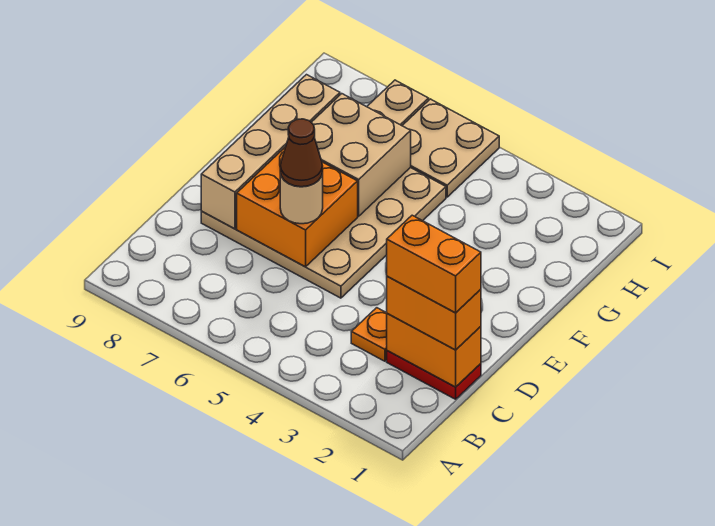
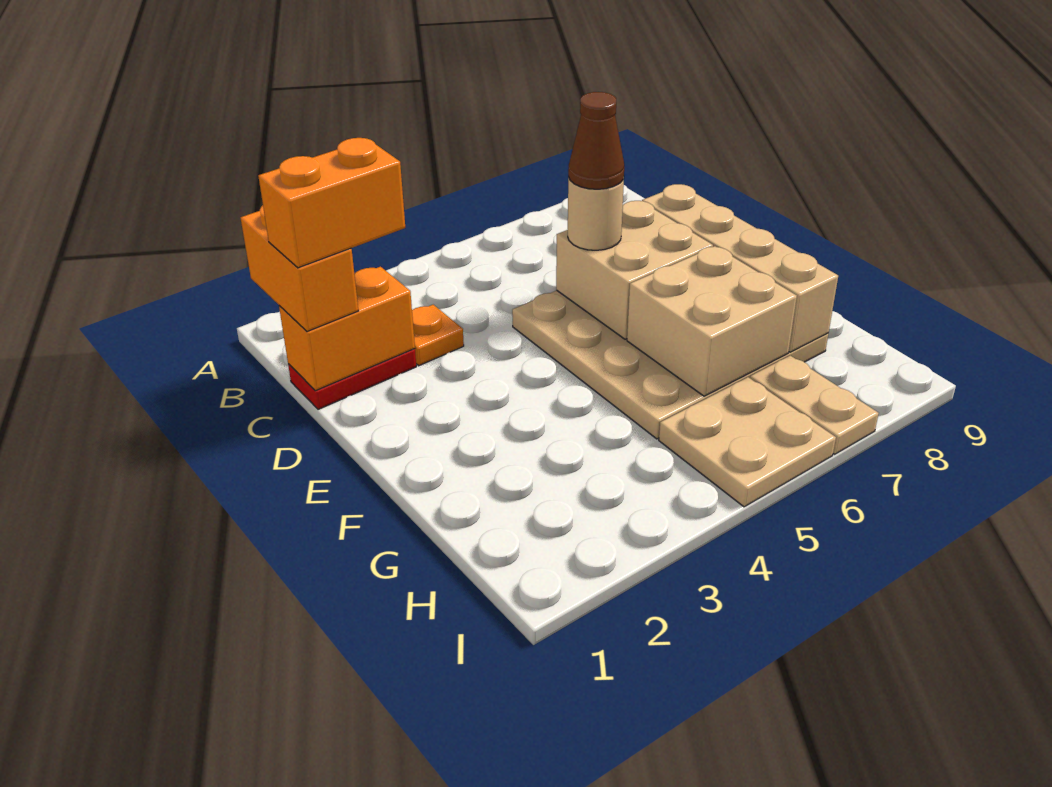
orange brick C1:C2 level 3 -> orange brick B1:C1 level 3
orange brick D6:E7 level 2 -> tan brick D6:E7 level 2

